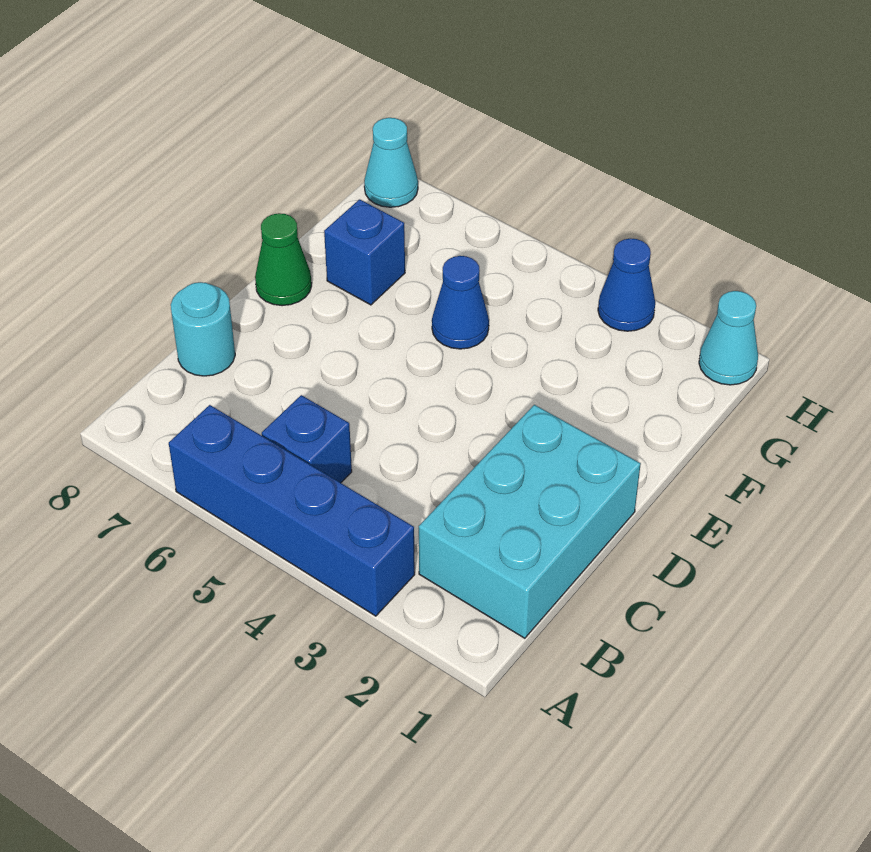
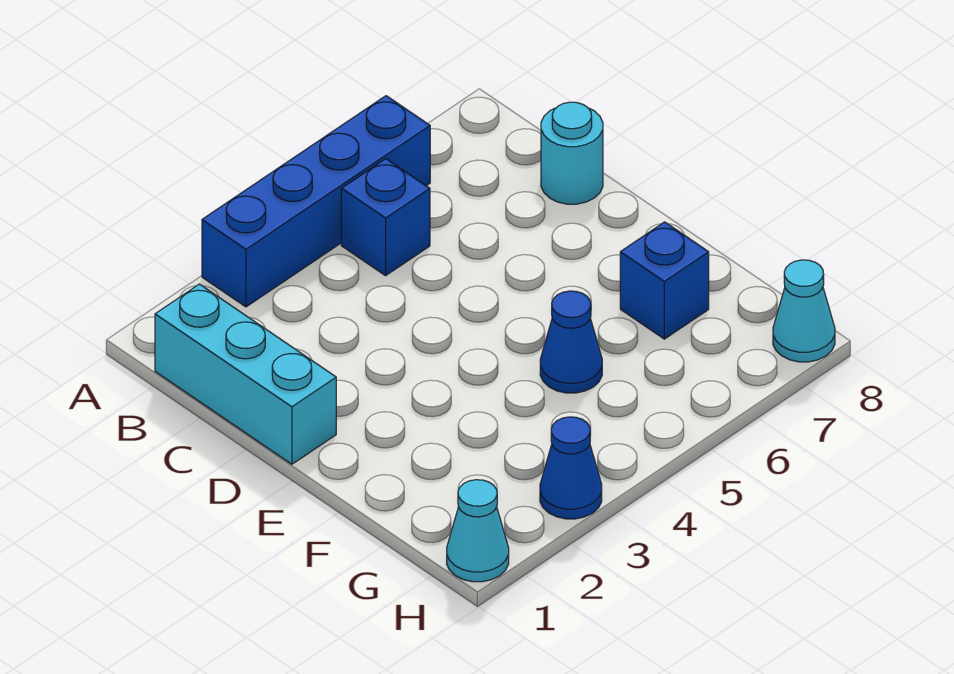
cyan brick B1:D2 level 1 -> cyan brick B1:D1 level 1
green cone E8 level 1 -> none

